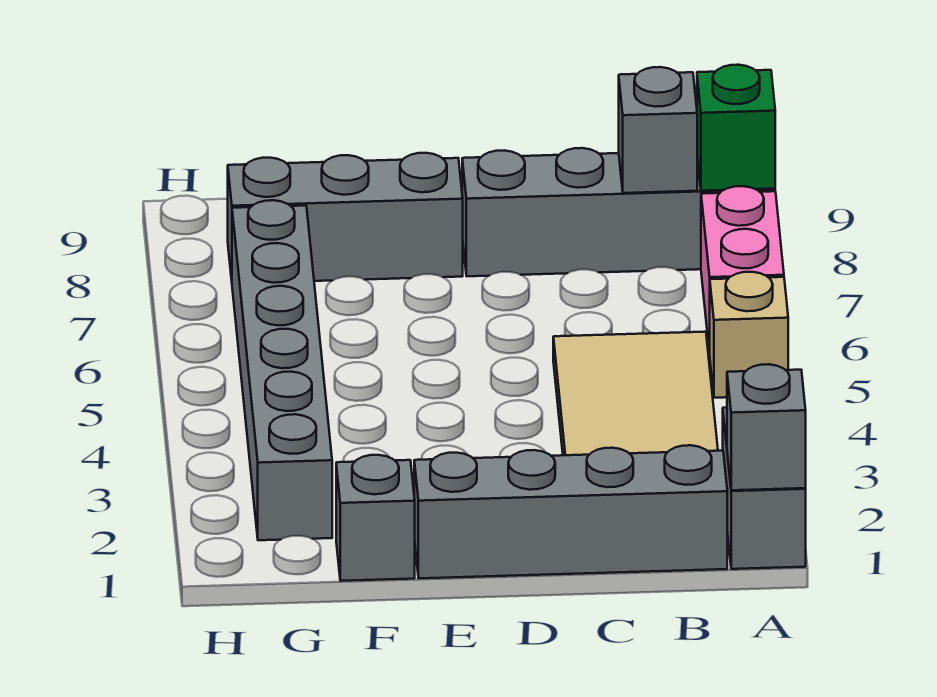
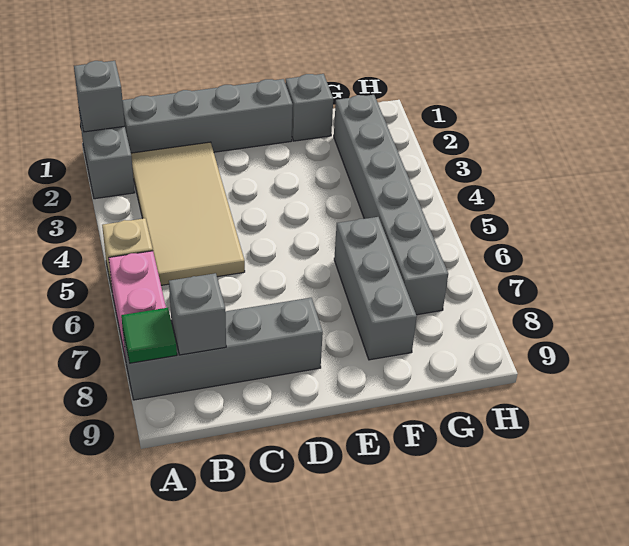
green brick A8 level 2 -> green tile A8 level 2
grey brick E8:G8 level 1 -> grey brick F6:F8 level 1

